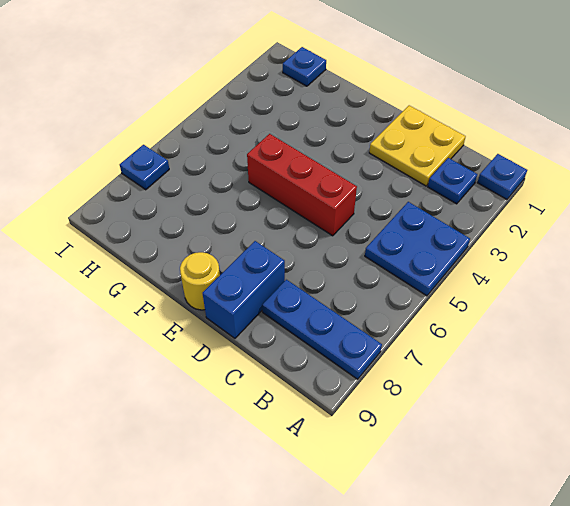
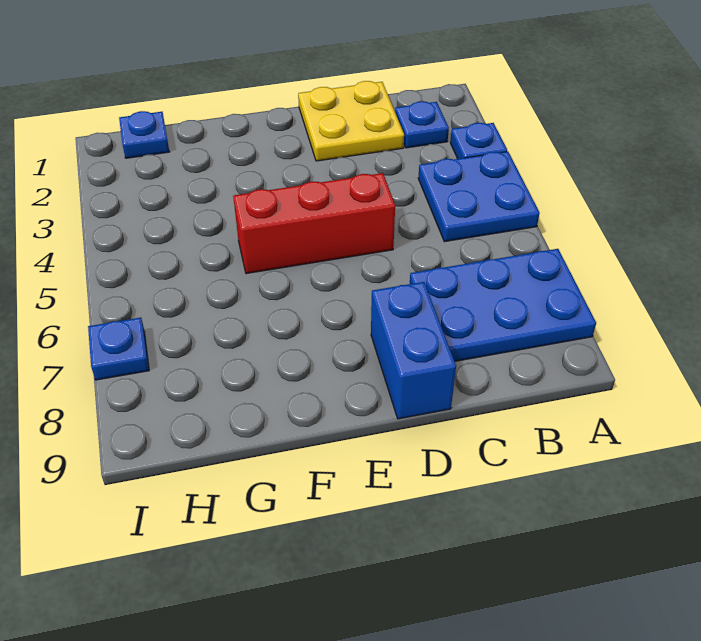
blue plate A1 level 1 -> blue plate A3 level 1
blue plate A8:C8 level 1 -> blue plate A7:C8 level 1
yellow round brick E9 level 1 -> none

